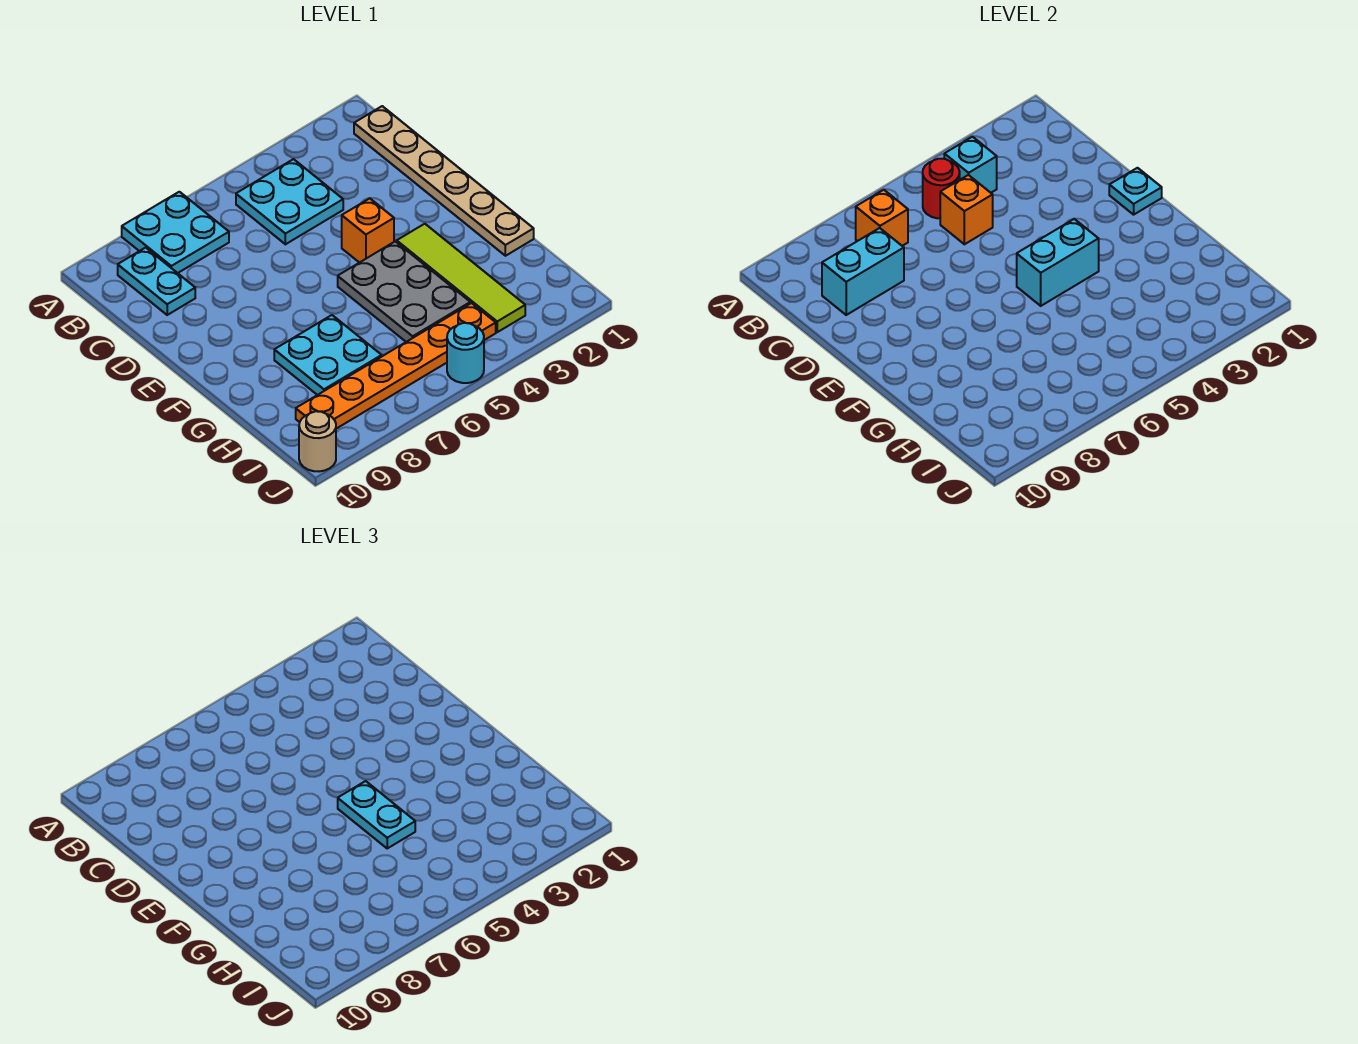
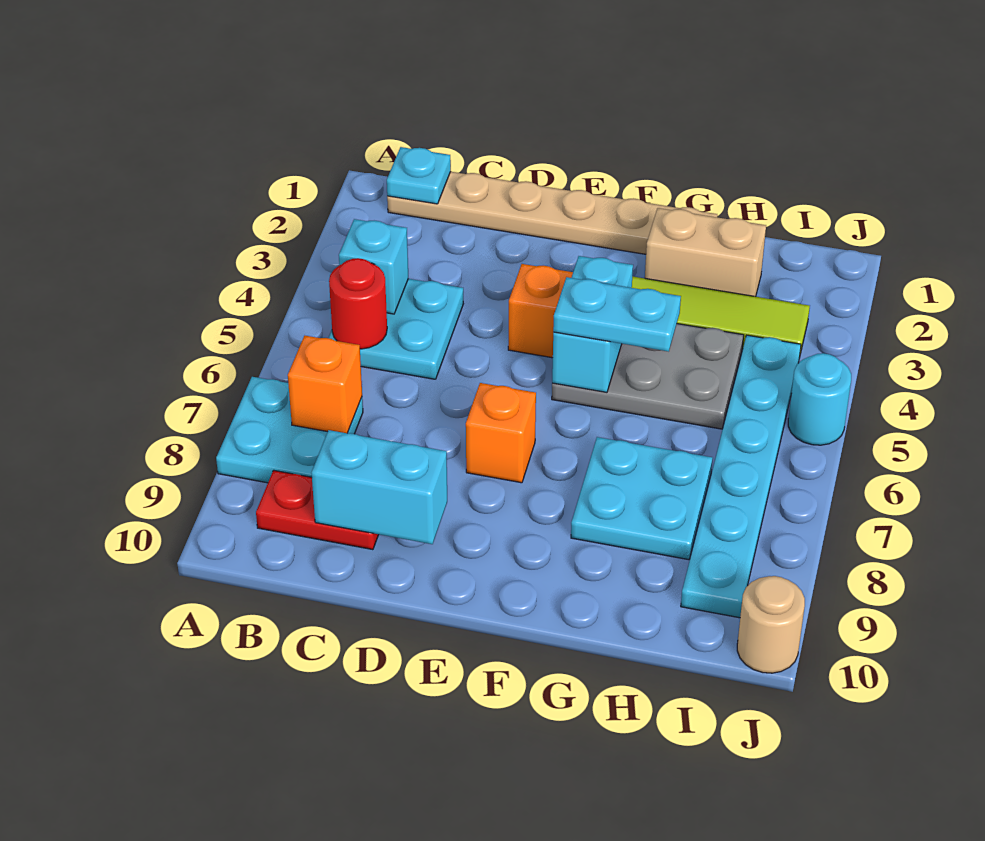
cyan plate B9:C9 level 1 -> red plate B9:C9 level 1
orange brick C5 level 2 -> orange brick E7 level 1
cyan brick C8:C9 level 2 -> cyan brick C9:D9 level 2
cyan plate E1 level 2 -> cyan plate B1 level 2
none -> tan brick G2:H2 level 1
orange plate I4:I9 level 1 -> cyan plate I4:I9 level 1

